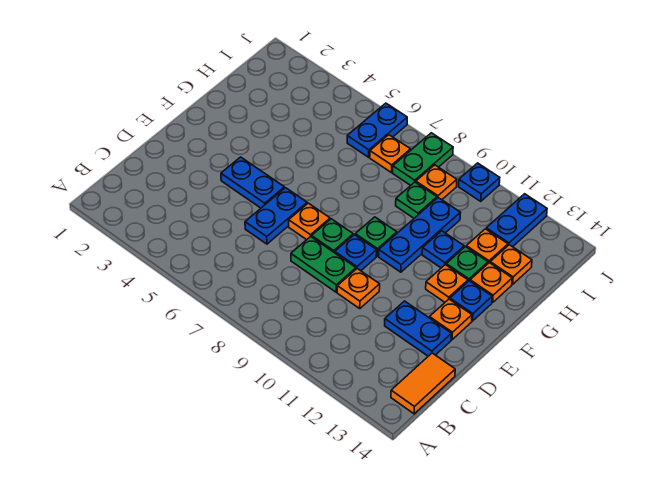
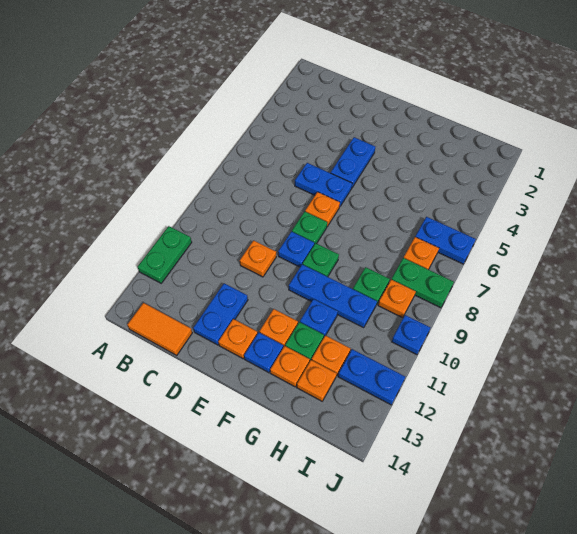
green plate D8:D9 level 1 -> green plate A11:A12 level 1

